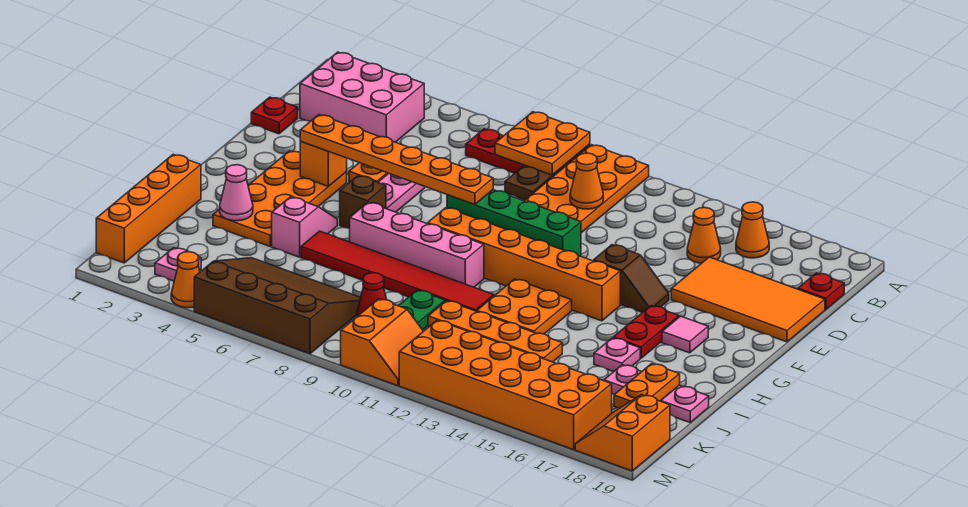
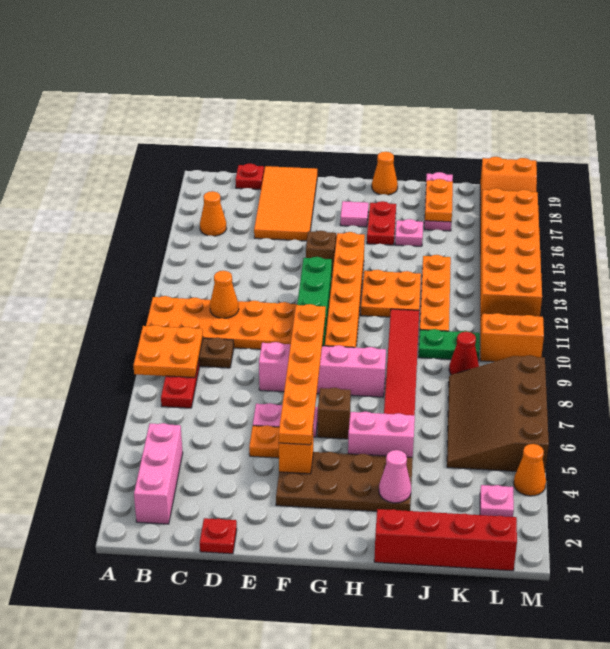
pink brick B2:C4 level 1 -> pink brick B2:B4 level 1
orange cone C15 level 1 -> orange cone H19 level 1
orange plate F3:I4 level 1 -> brown plate F3:I4 level 1
red plate G16:H16 level 1 -> red plate H16:H17 level 1
pink slope H5:I5 level 1 top I -> pink brick H5:I5 level 1
pink brick H7:H10 level 1 -> pink brick E8:H8 level 1
orange brick I1:L1 level 1 -> red brick I1:L1 level 1
orange plate J18:K18 level 2 -> orange plate J17:J18 level 2

